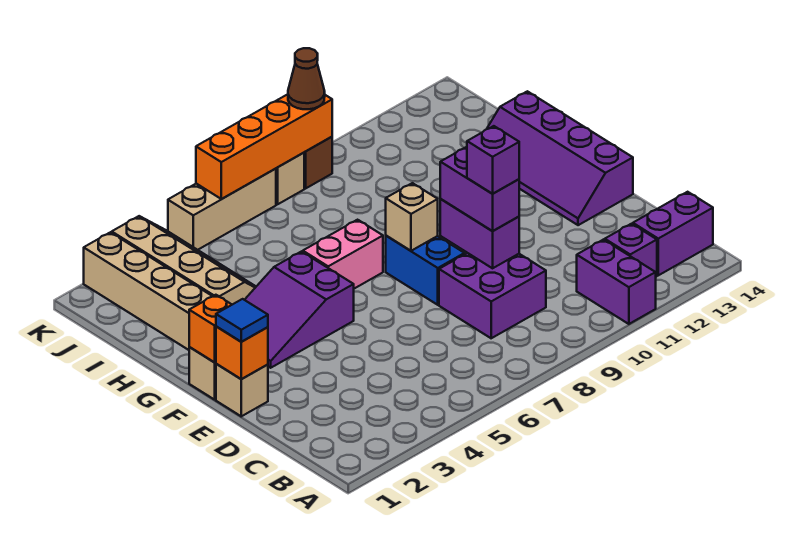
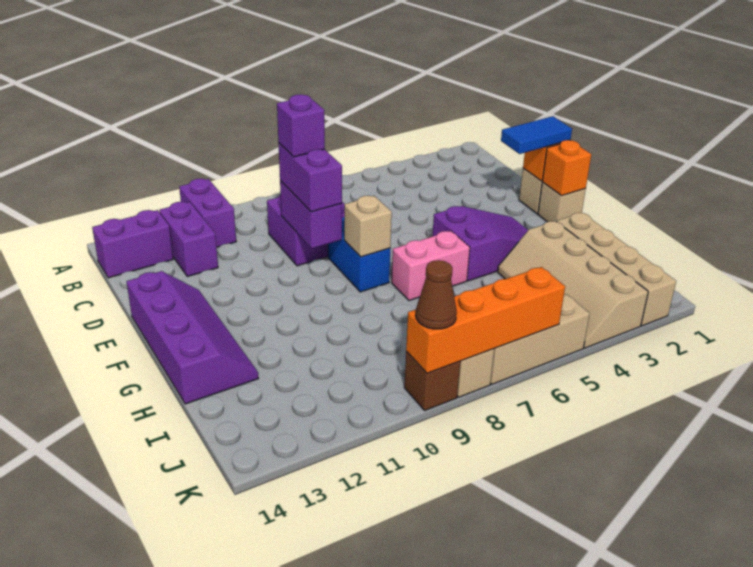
purple brick B12 level 1 -> purple brick B12:C12 level 1
blue tile E1 level 3 -> blue tile E1:E2 level 3

